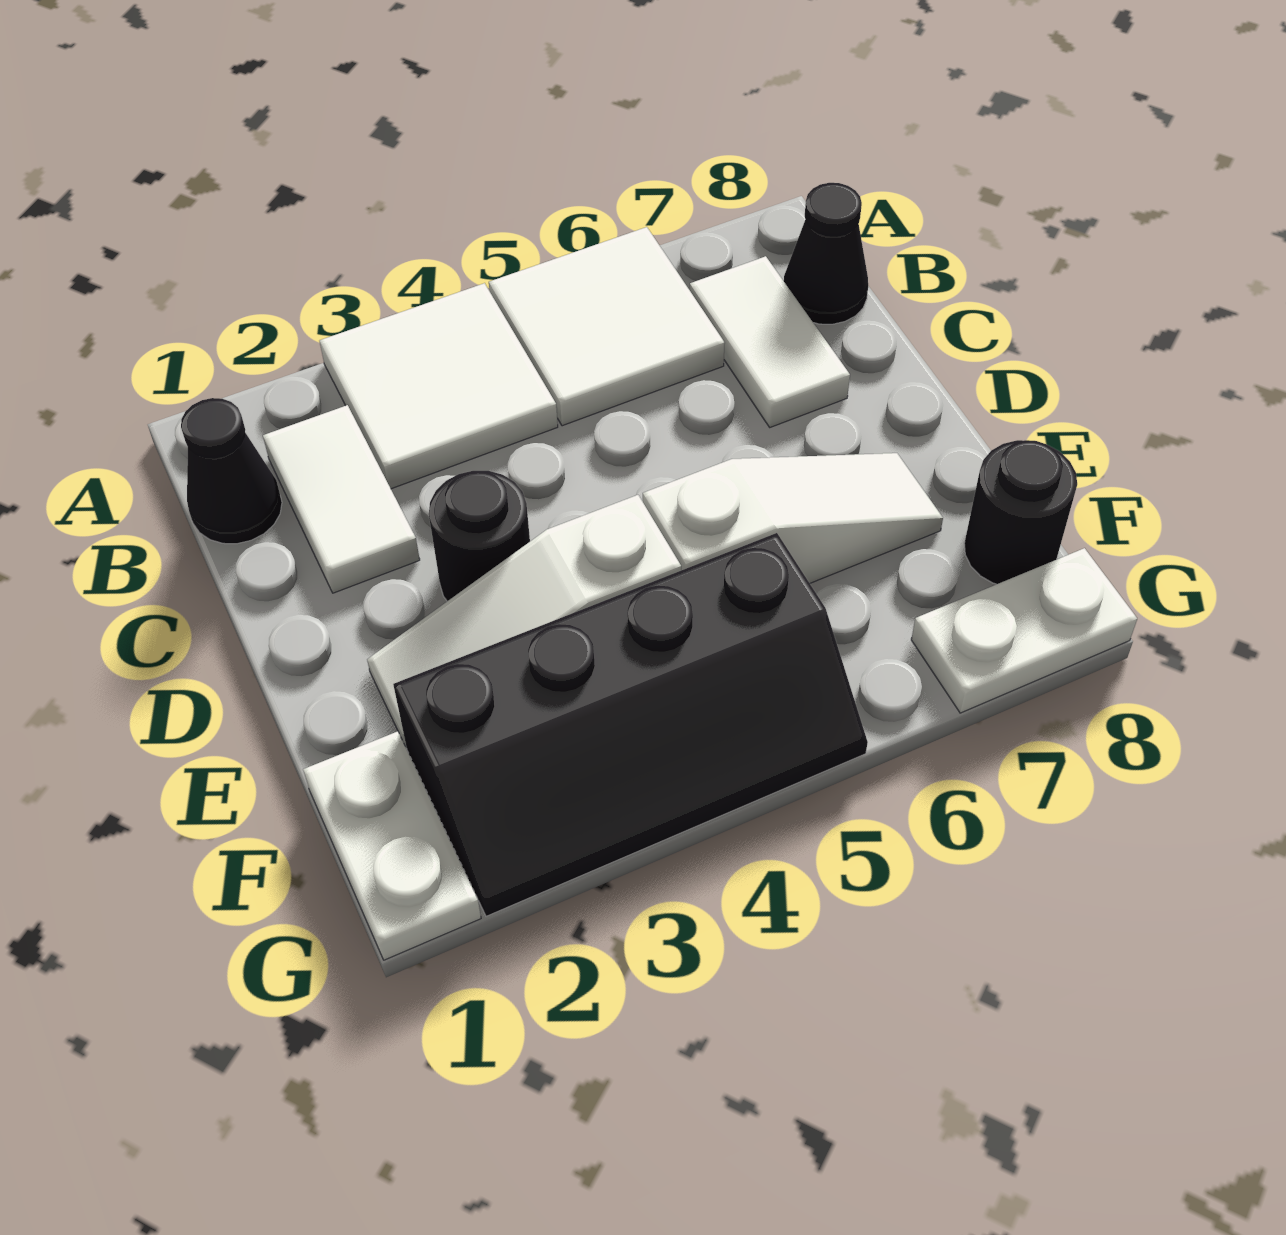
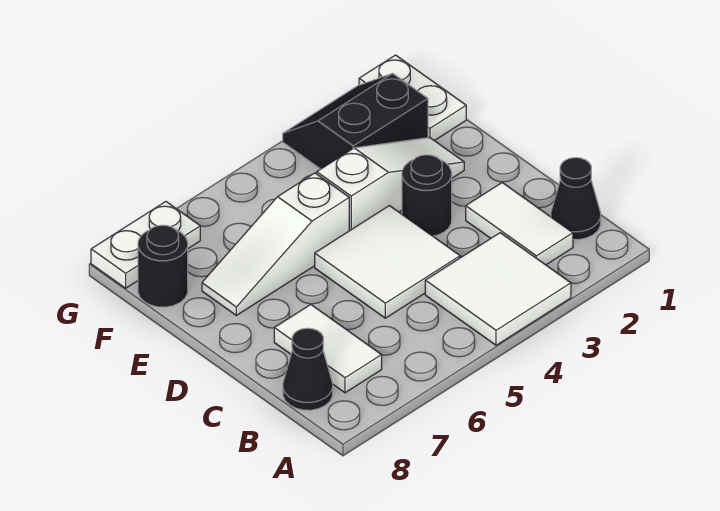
white tile A5:B6 level 1 -> white tile C4:D5 level 1
black slope F2:G5 level 1 top F -> black slope F2:G3 level 1 top F

